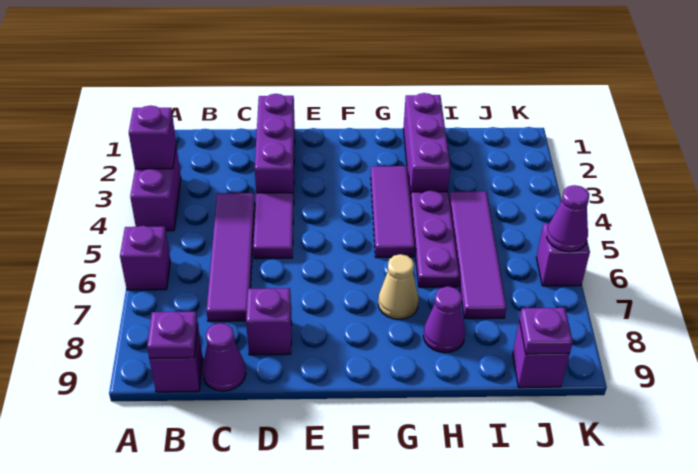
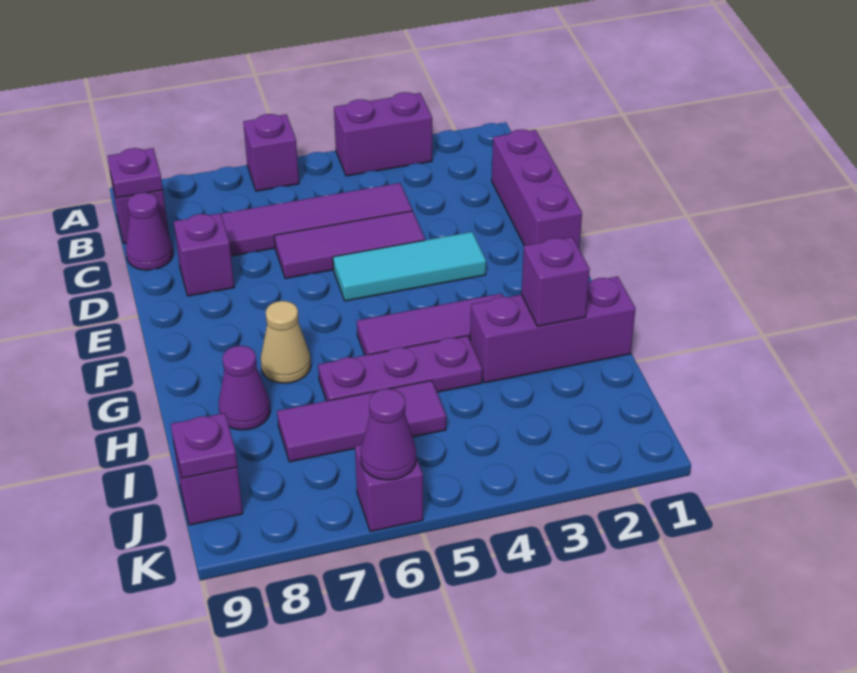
purple brick A3 level 2 -> purple brick H2 level 2
purple brick D1:D3 level 1 -> purple brick C1:E1 level 1
purple tile D4:D5 level 1 -> purple tile D4:D6 level 1
none -> cyan tile E3:E5 level 1
purple tile I4:I7 level 1 -> purple tile I5:I7 level 1

